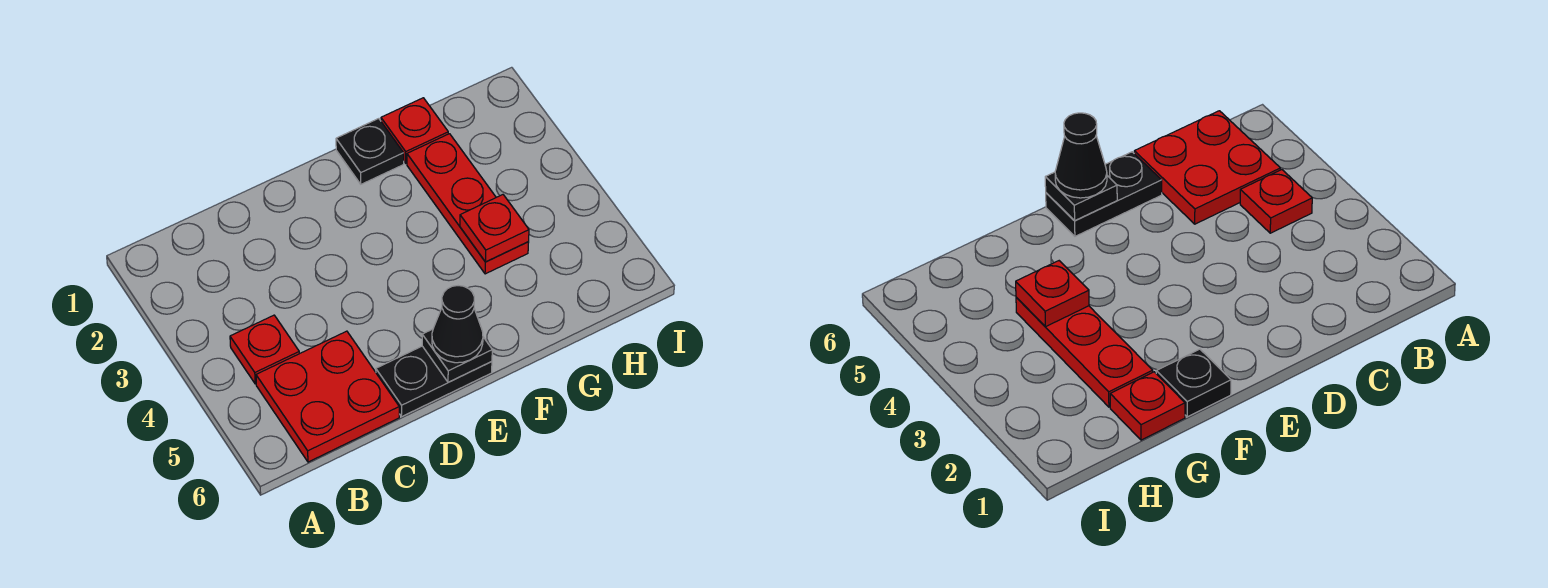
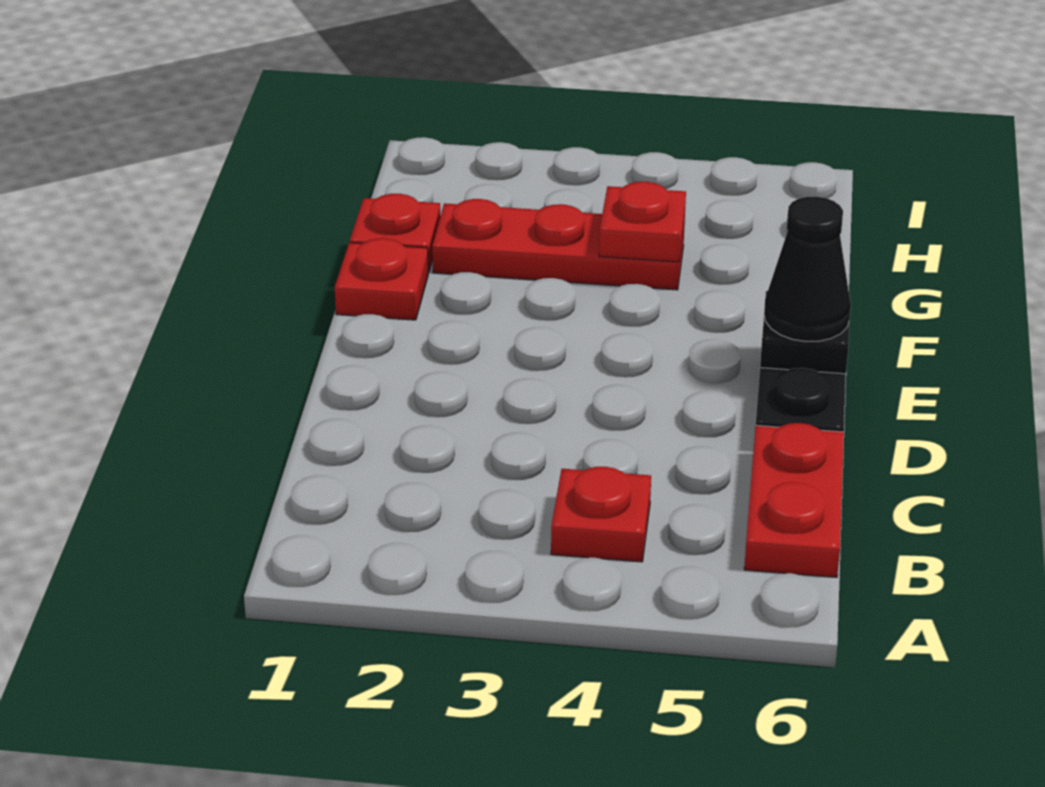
red plate B5:C6 level 1 -> red plate B6:C6 level 1
black plate F1 level 1 -> red plate F1 level 1

